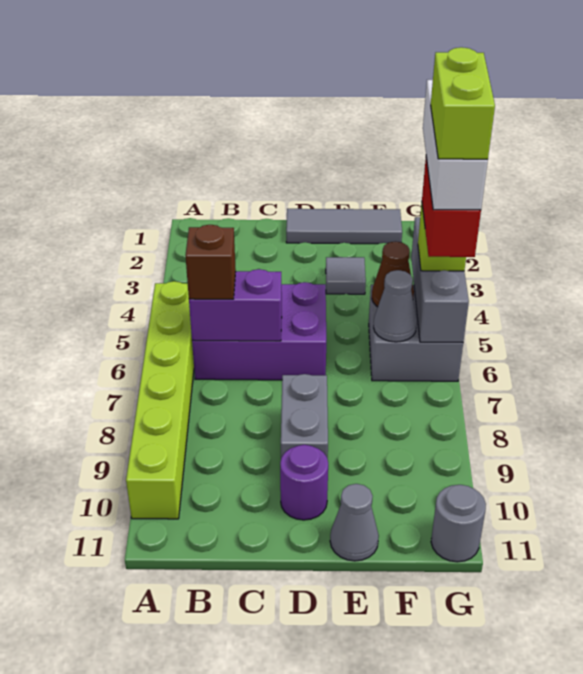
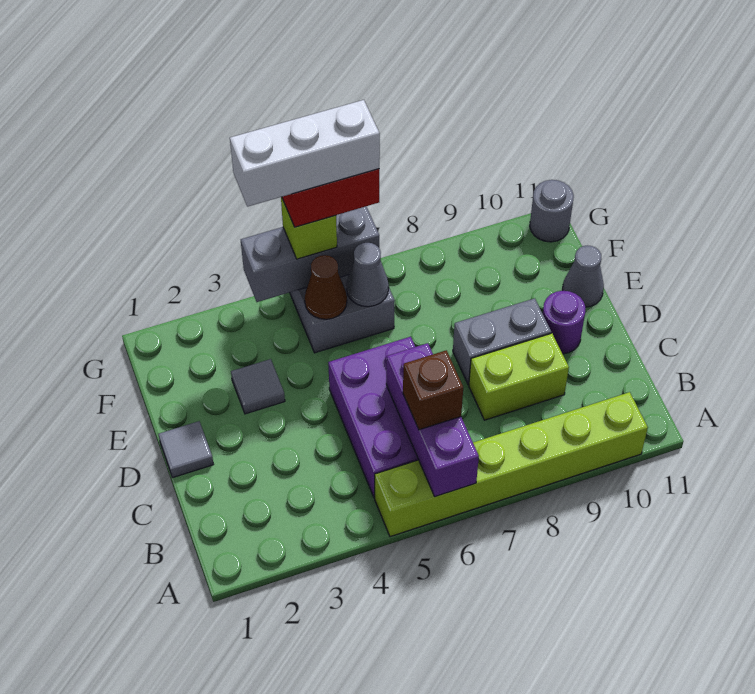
purple brick B6:C6 level 2 -> purple brick A6:C6 level 2
grey tile D1:F1 level 1 -> grey tile D1 level 1
lime brick G5:G6 level 6 -> lime brick C8:C9 level 1

